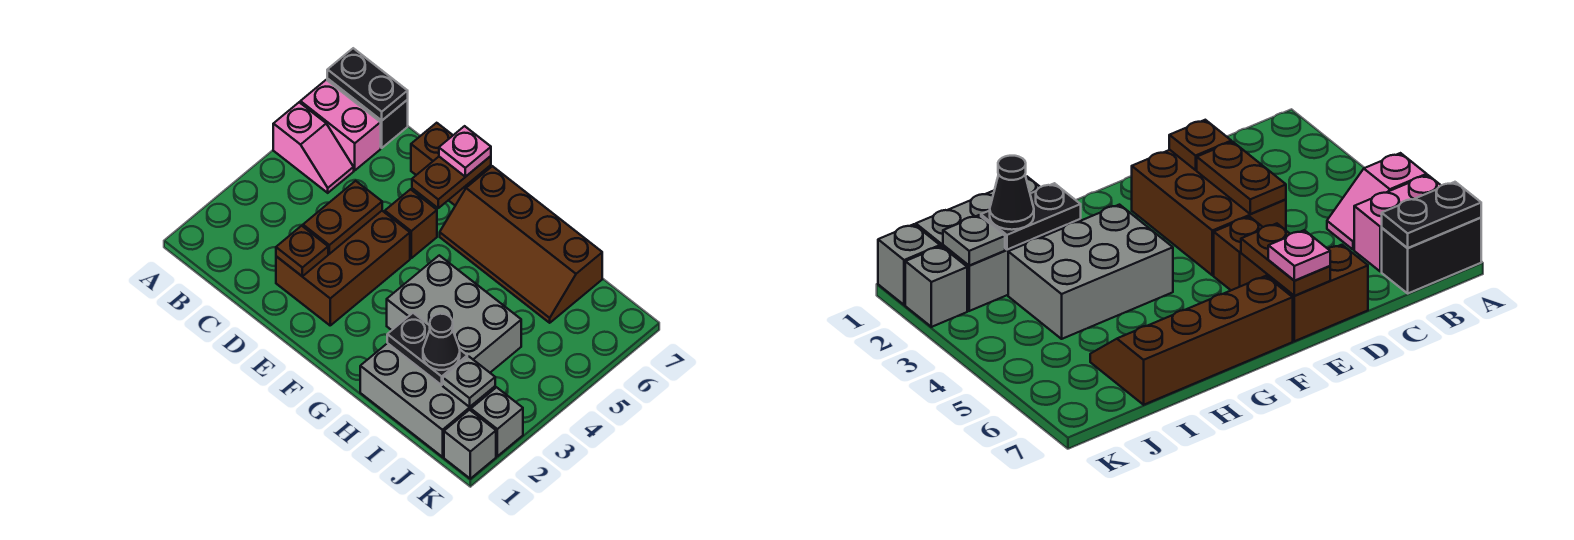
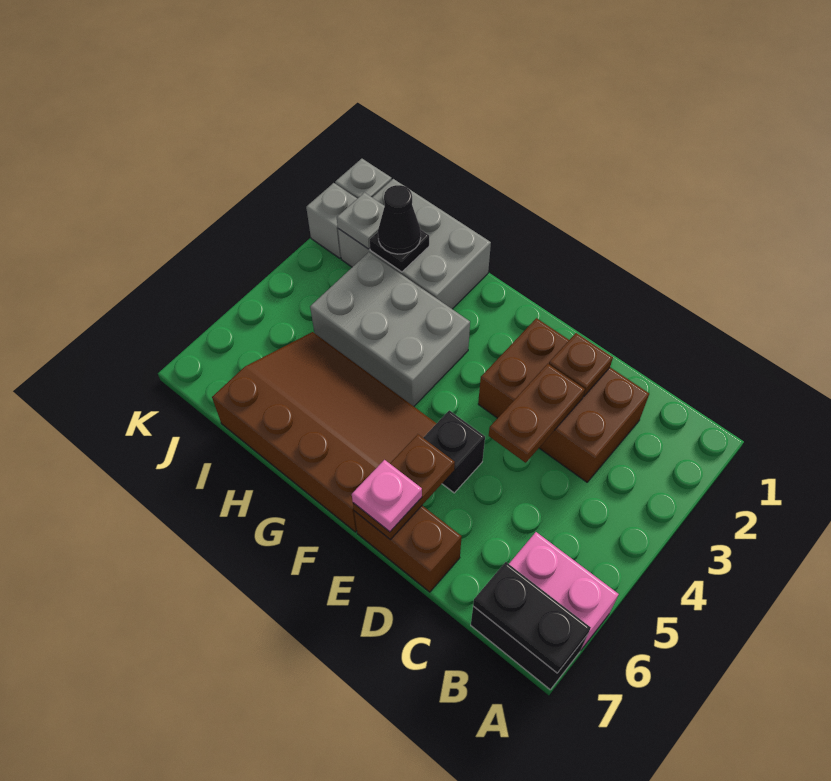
pink slope A5:B5 level 1 top A -> none
brown brick D2:E4 level 1 -> brown brick C2:E3 level 1
brown brick E5 level 1 -> black brick E5 level 1
brown slope F6:I7 level 1 top 7 -> brown slope F5:I7 level 1 top 7
black plate H2:I2 level 2 -> black plate I2 level 2

